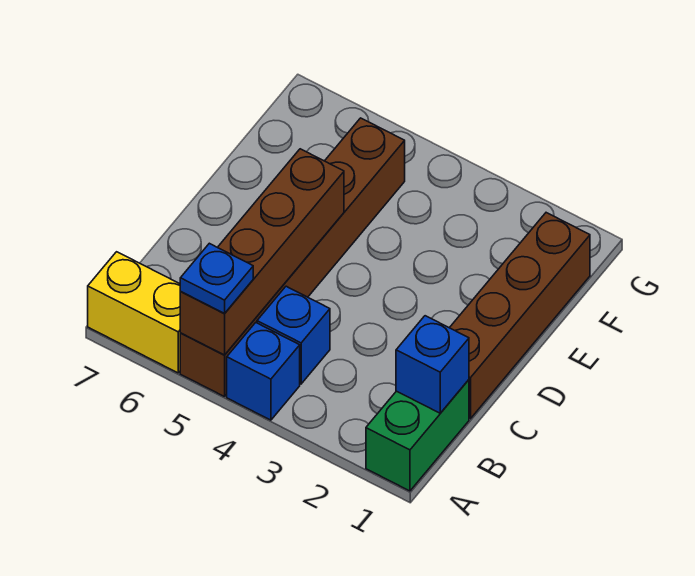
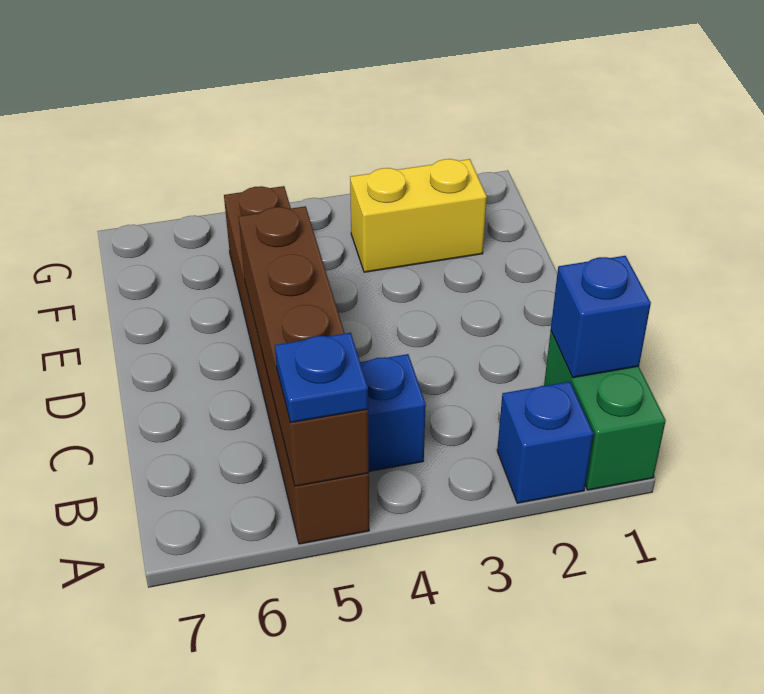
blue brick A4 level 1 -> blue brick A2 level 1
yellow brick A6:A7 level 1 -> yellow brick F2:F3 level 1
brown brick C1:F1 level 1 -> none

